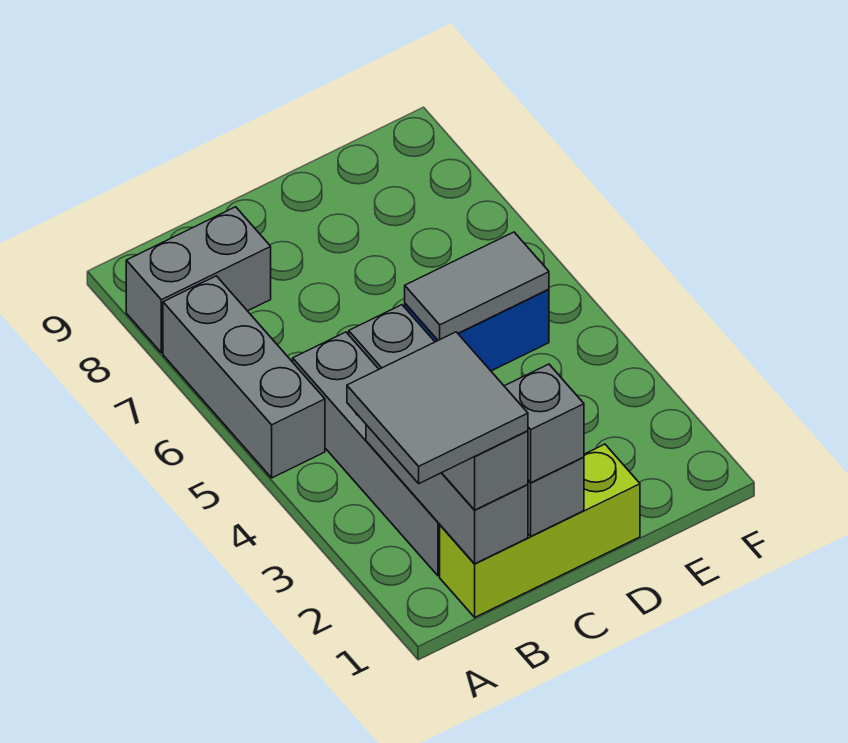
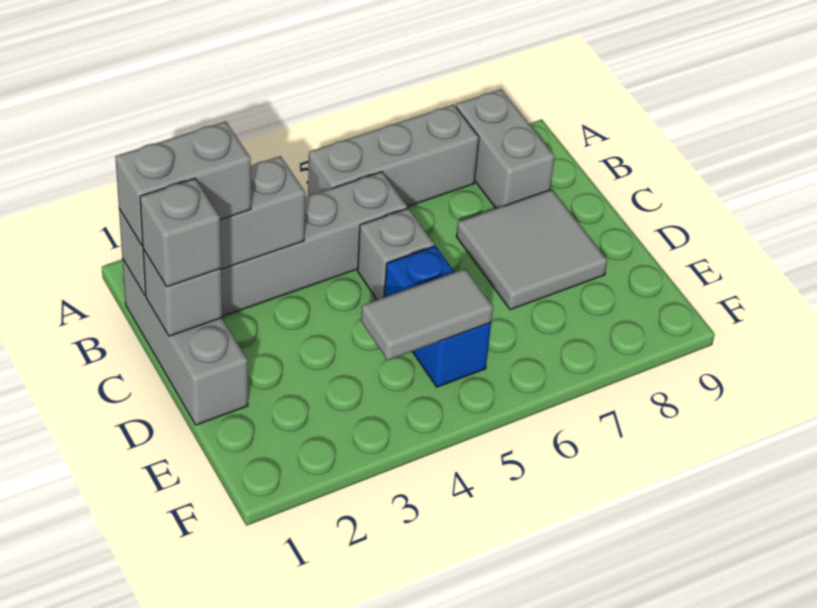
grey tile A1:B2 level 4 -> grey tile C7:D8 level 1
lime brick B1:D1 level 1 -> grey brick B1:D1 level 1
grey tile D5:E5 level 2 -> grey tile E4:E5 level 2

